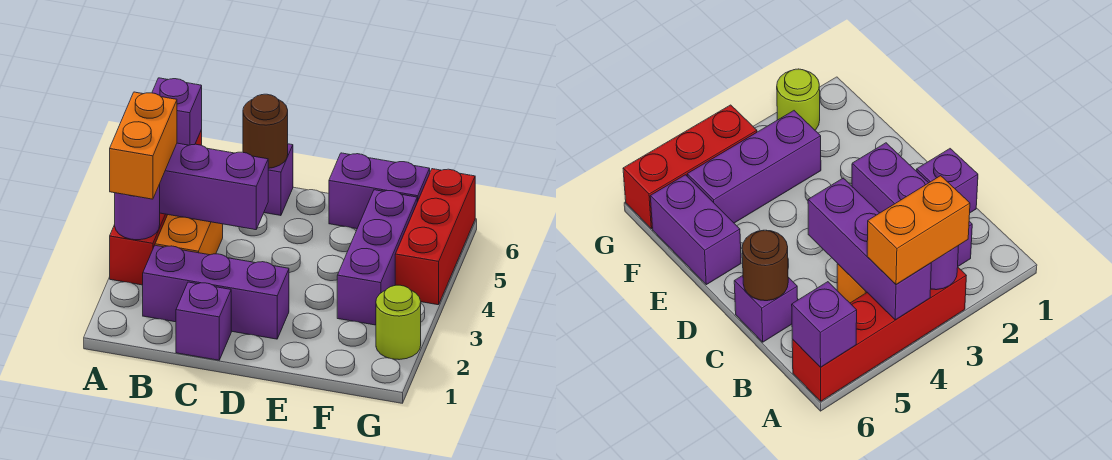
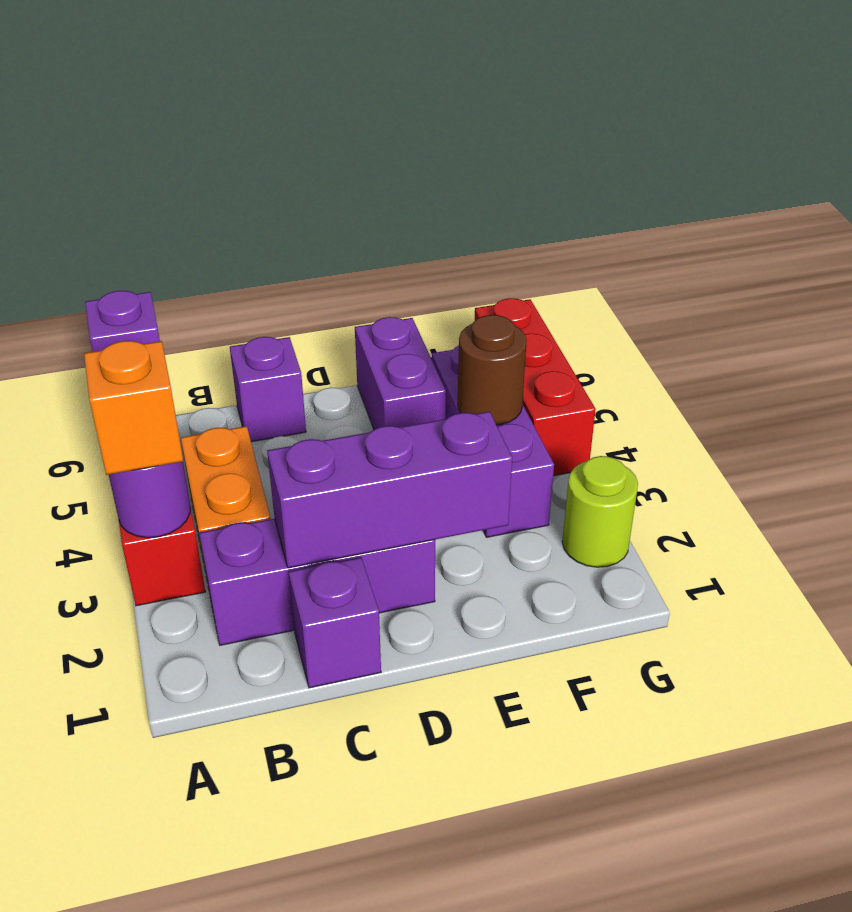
orange brick A3:A4 level 3 -> orange brick A3 level 3
purple brick A4:C4 level 2 -> purple brick C2:E2 level 2
brown round brick C6 level 2 -> brown round brick F4 level 2
purple brick E6:F6 level 1 -> purple brick E5:E6 level 1

